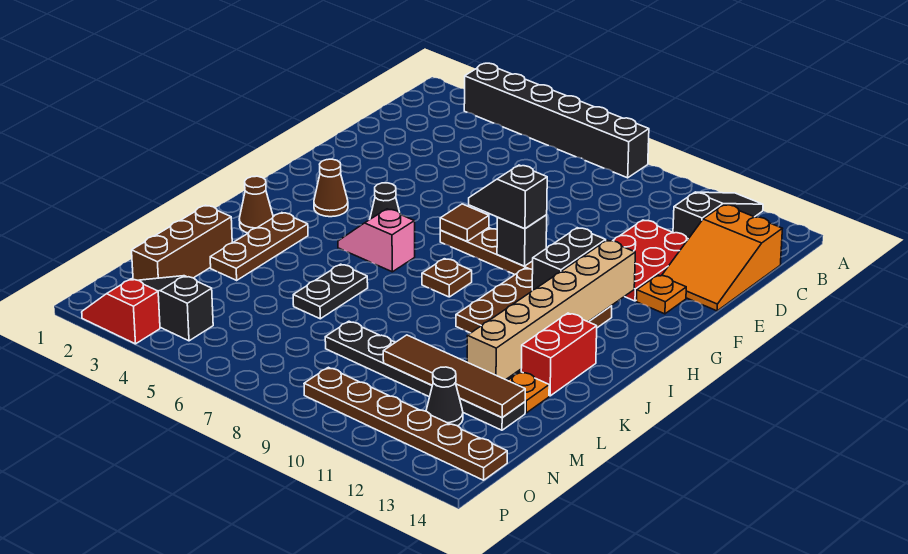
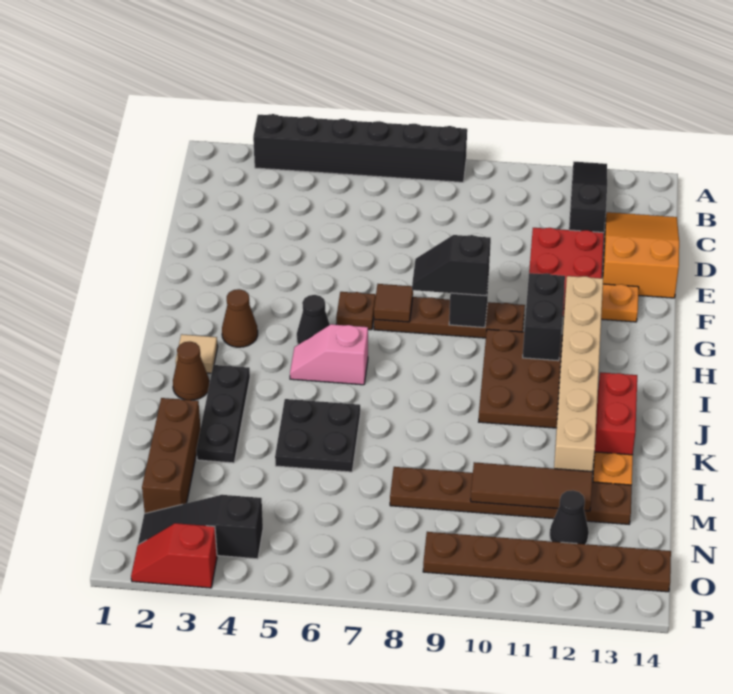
orange slope C13:E14 level 1 top C -> orange slope C13:E14 level 1 top E
none -> tan tile I2 level 1
brown plate I8 level 1 -> brown plate G6 level 1
brown plate J3:L3 level 1 -> black plate J3:L3 level 1
black plate K6:L6 level 1 -> black plate K5:L6 level 1
black plate M8:M13 level 1 -> brown plate M8:M13 level 1
brown tile M10:M13 level 2 -> brown tile M10:M12 level 2

